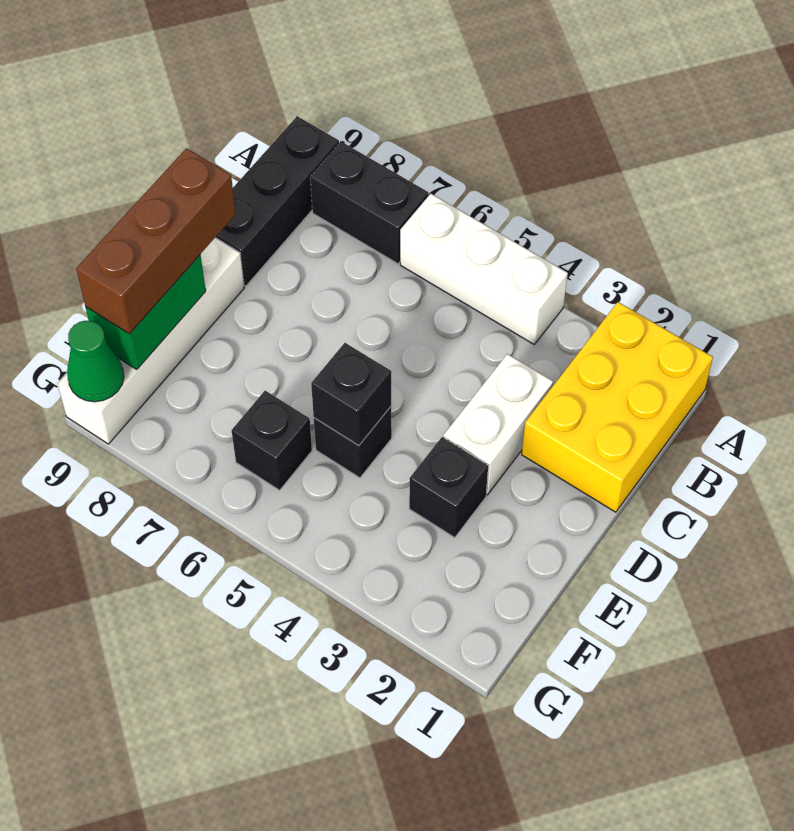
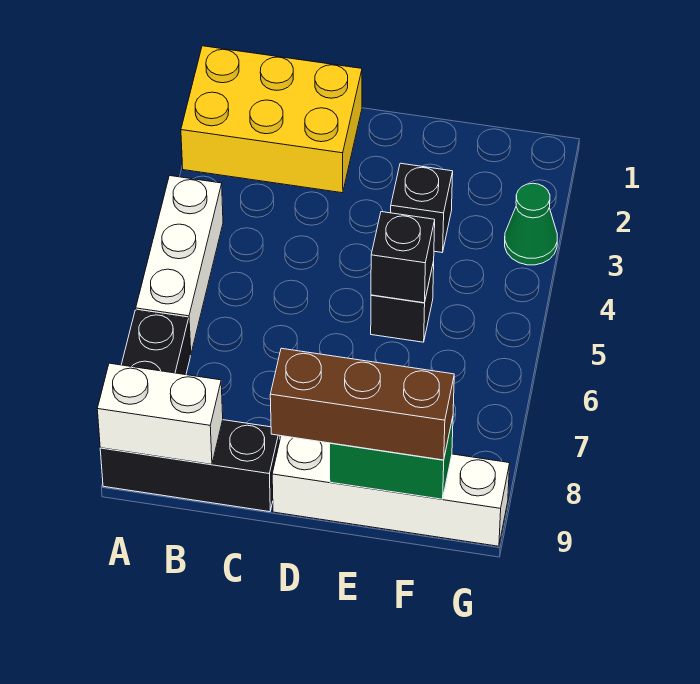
white brick C3:D3 level 1 -> white brick A9:B9 level 2
black brick F6 level 1 -> none
green cone G9 level 2 -> green cone G3 level 1

